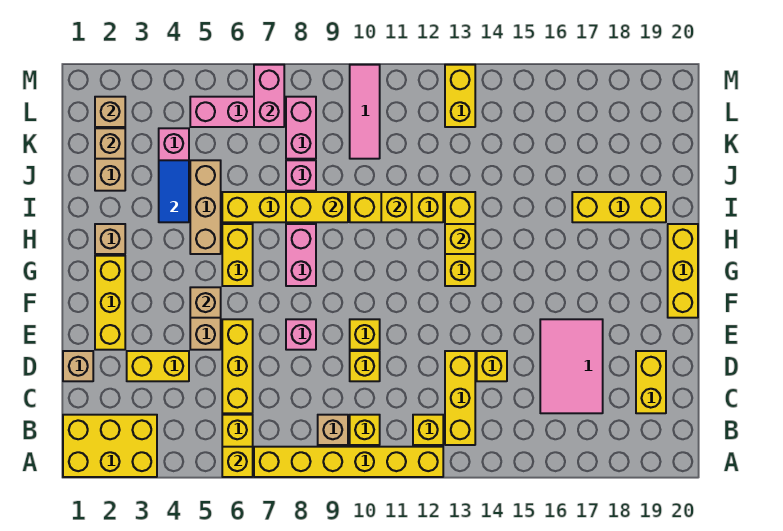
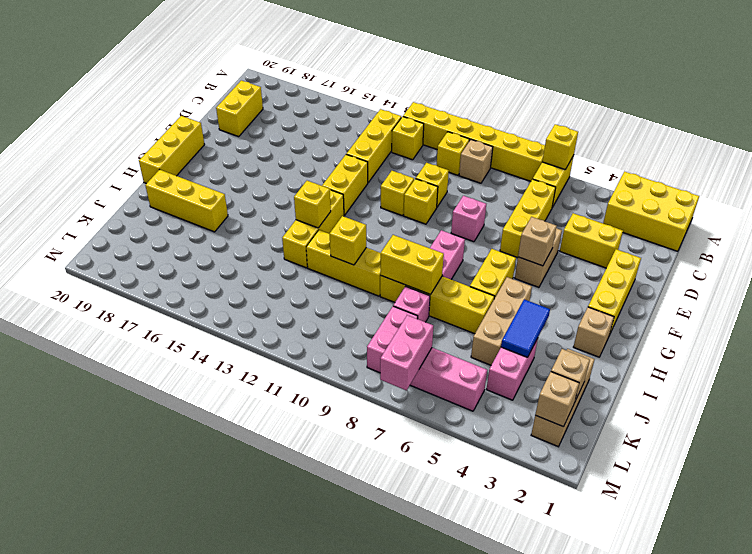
pink tile C16:E17 level 1 -> none
tan brick D1 level 1 -> none
yellow brick D14 level 1 -> yellow brick E11 level 1
pink tile K10:M10 level 1 -> none
yellow brick L13:M13 level 1 -> yellow brick E13:F13 level 1

